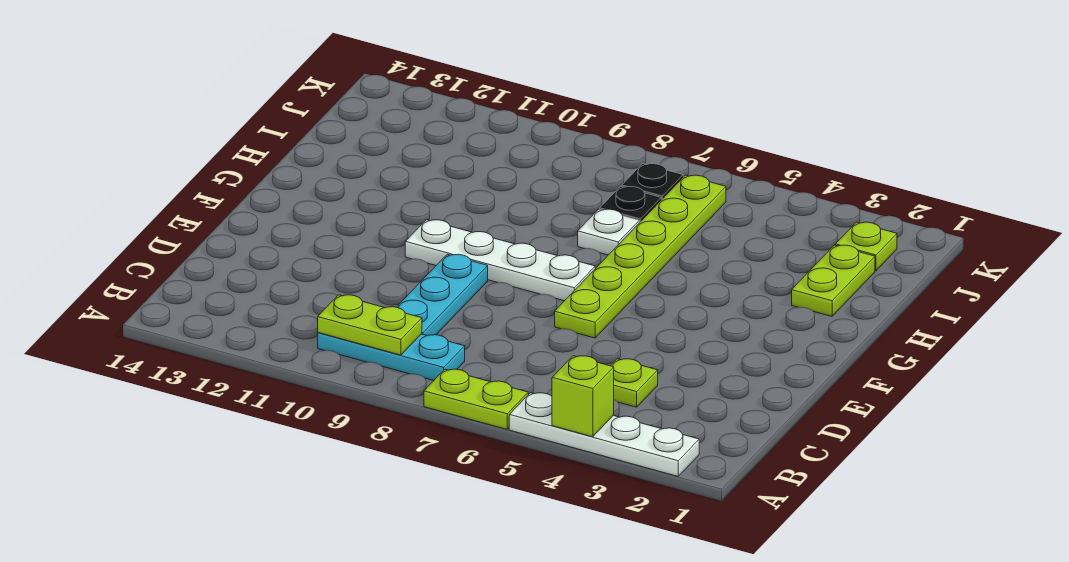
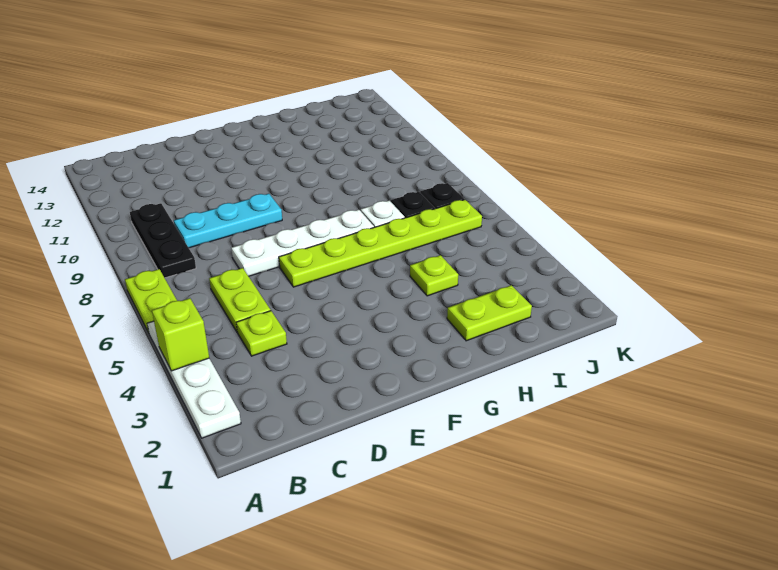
cyan plate B8:B10 level 1 -> black plate B8:B10 level 1
lime plate B9:B10 level 2 -> lime plate C5:C6 level 1
white plate F7:F10 level 1 -> white plate D7:G7 level 1
lime plate J2 level 1 -> lime plate H4 level 1

